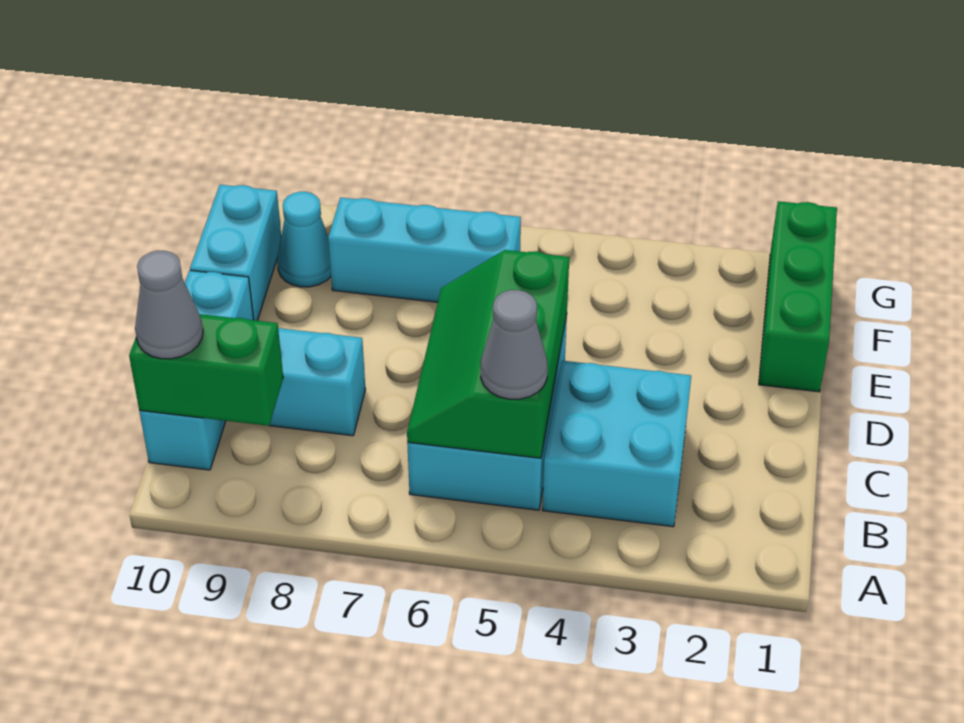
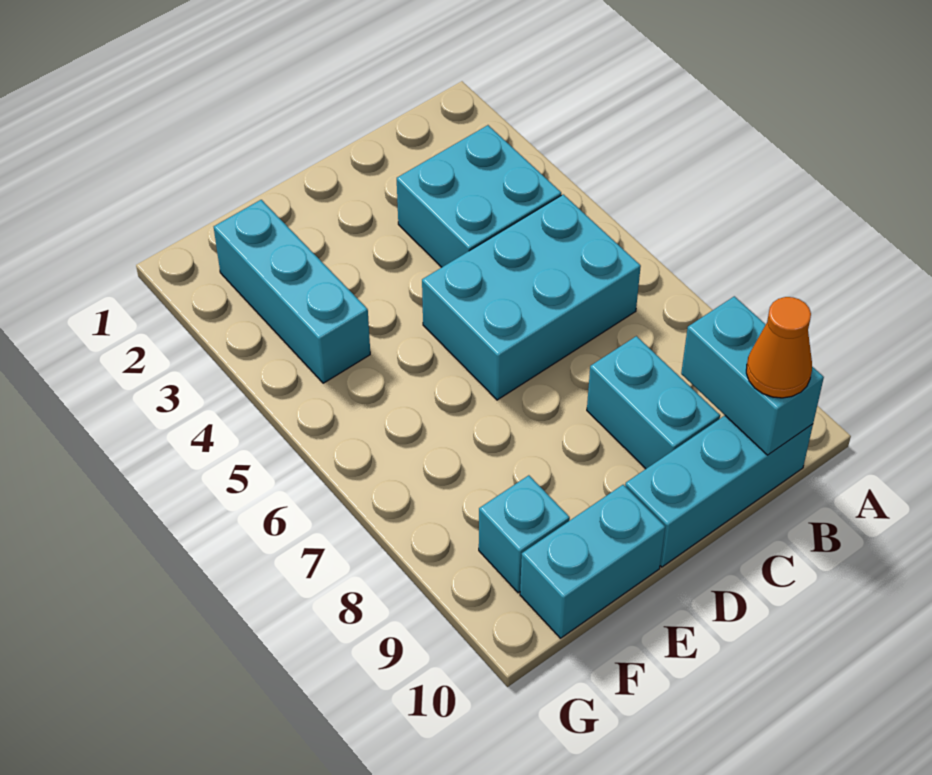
green slope B5:D6 level 2 top 5 -> none
grey cone B5 level 3 -> none
green brick B9:B10 level 2 -> cyan brick B9:B10 level 2
grey cone B10 level 3 -> orange cone B10 level 3
green brick E1:G1 level 1 -> none
cyan brick F6:F8 level 1 -> cyan brick F2:F4 level 1
cyan cone F9 level 1 -> cyan brick F9 level 1

